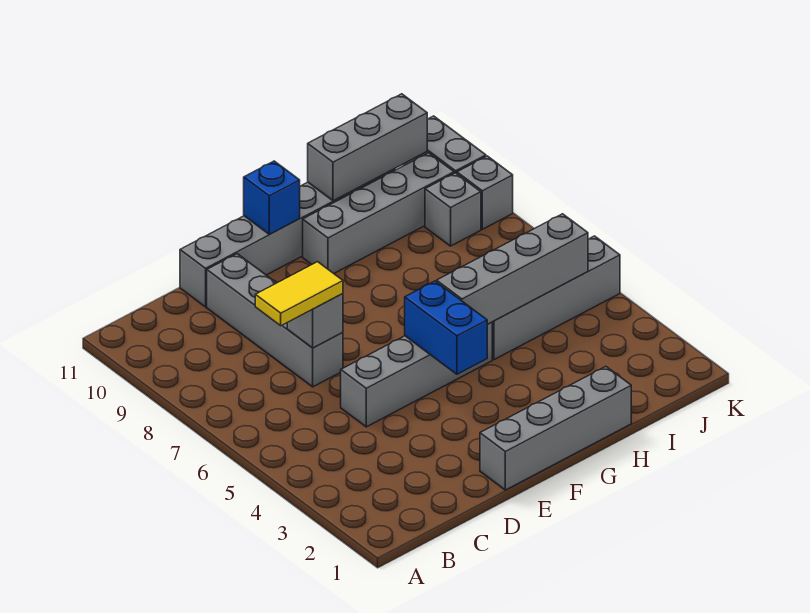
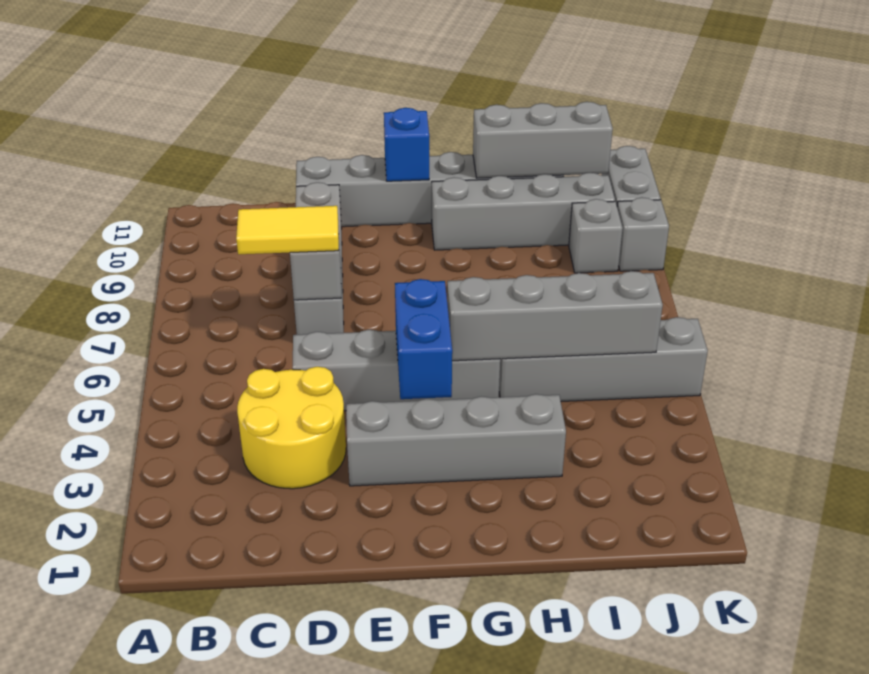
none -> yellow round brick C3:D4 level 1
grey brick E1:H1 level 1 -> grey brick E3:H3 level 1

